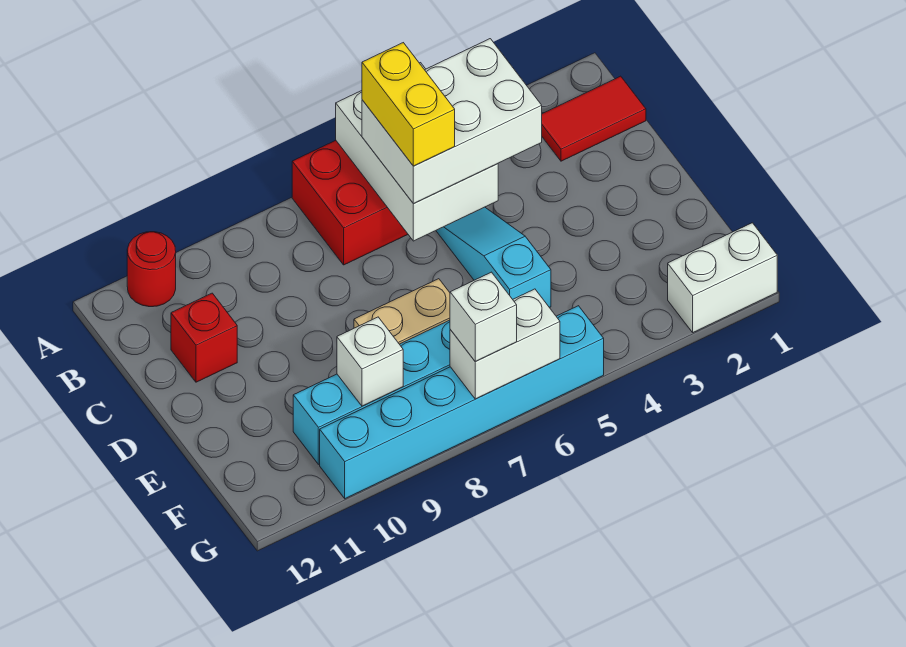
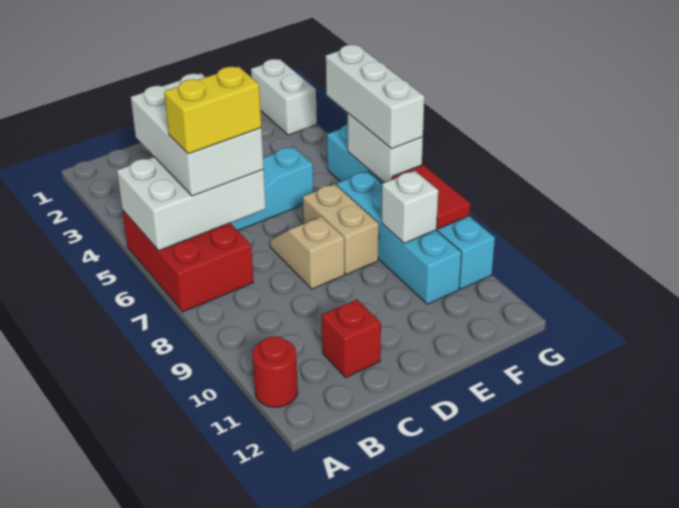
red tile B1:B2 level 1 -> red tile G8:G9 level 2
none -> tan slope D7:D8 level 1 top 8
white brick G7 level 3 -> white brick G5:G7 level 3

